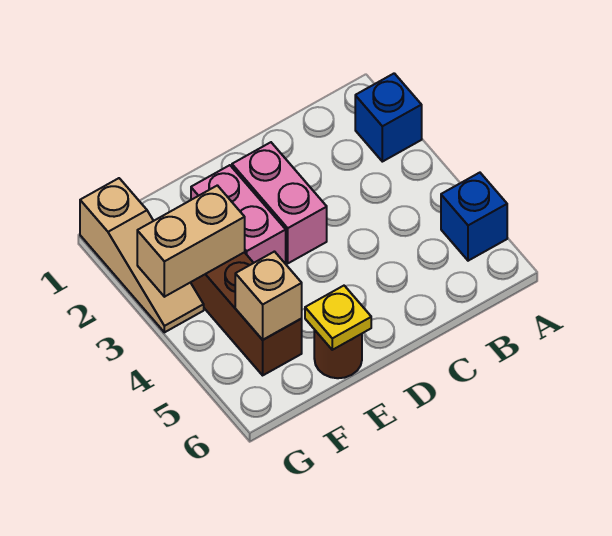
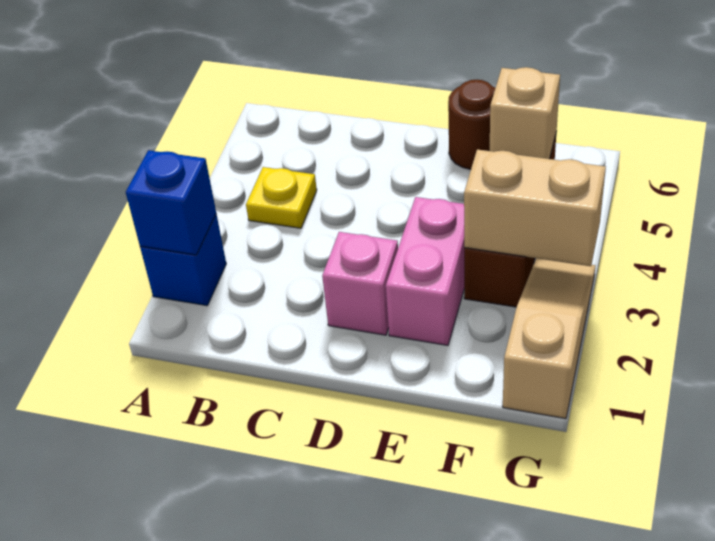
blue brick A5 level 1 -> blue brick A2 level 2
pink brick D2:D3 level 1 -> pink brick D2 level 1
yellow plate E6 level 2 -> yellow plate B4 level 1

